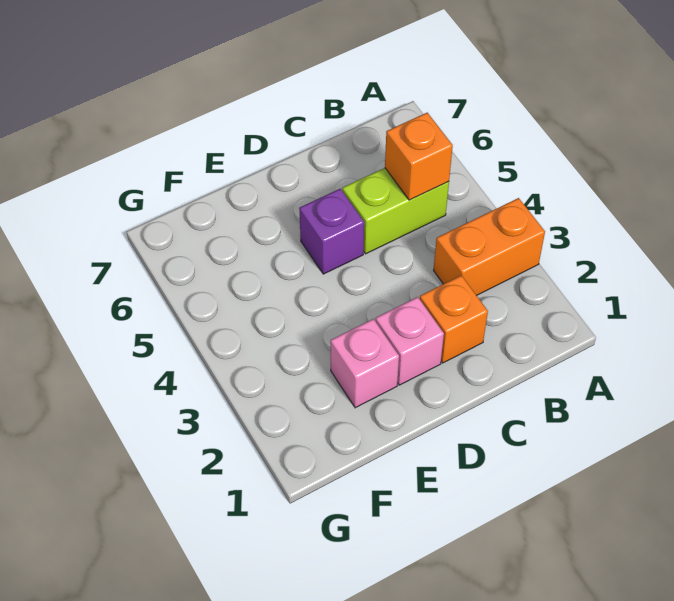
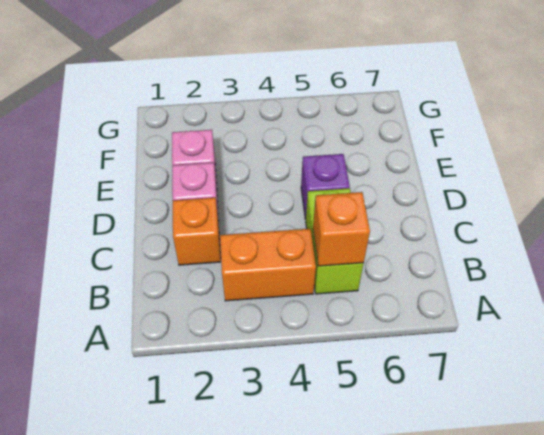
orange brick A3:B3 level 1 -> orange brick B3:B4 level 1

